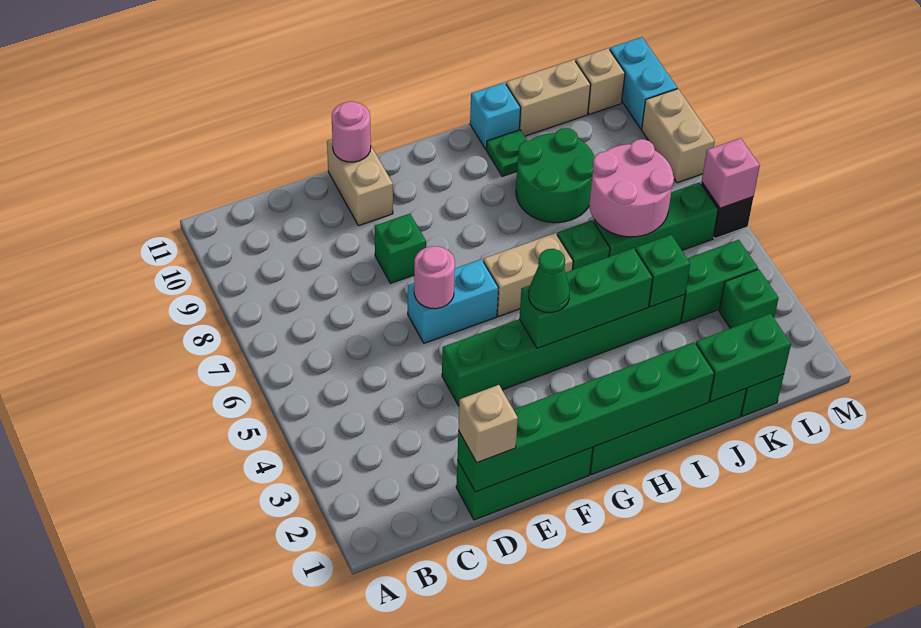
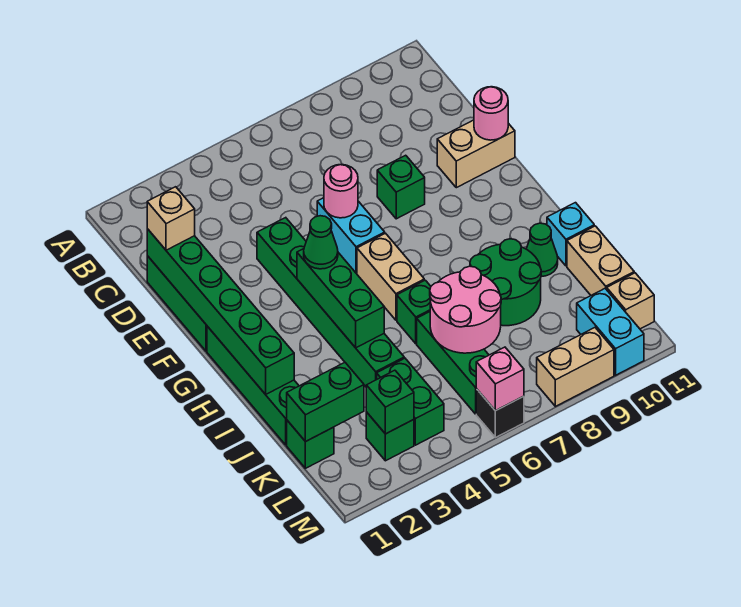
green plate I10 level 1 -> green cone I10 level 1
green brick J1:K1 level 2 -> green brick K1:K2 level 2
green brick J4 level 2 -> green brick L3 level 2
cyan brick M10:M11 level 1 -> cyan brick L10:M10 level 1

